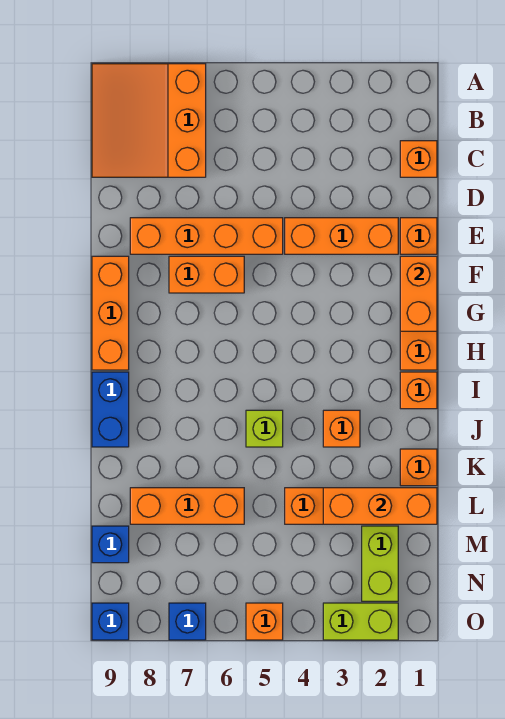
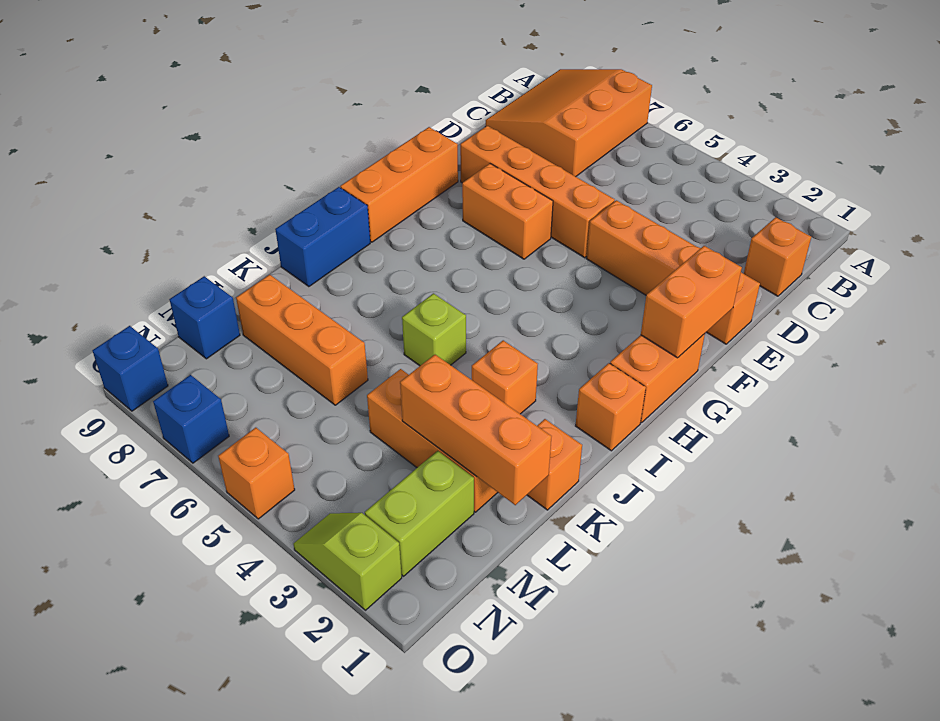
lime brick O2:O3 level 1 -> lime slope O2:O3 level 1 top 2

